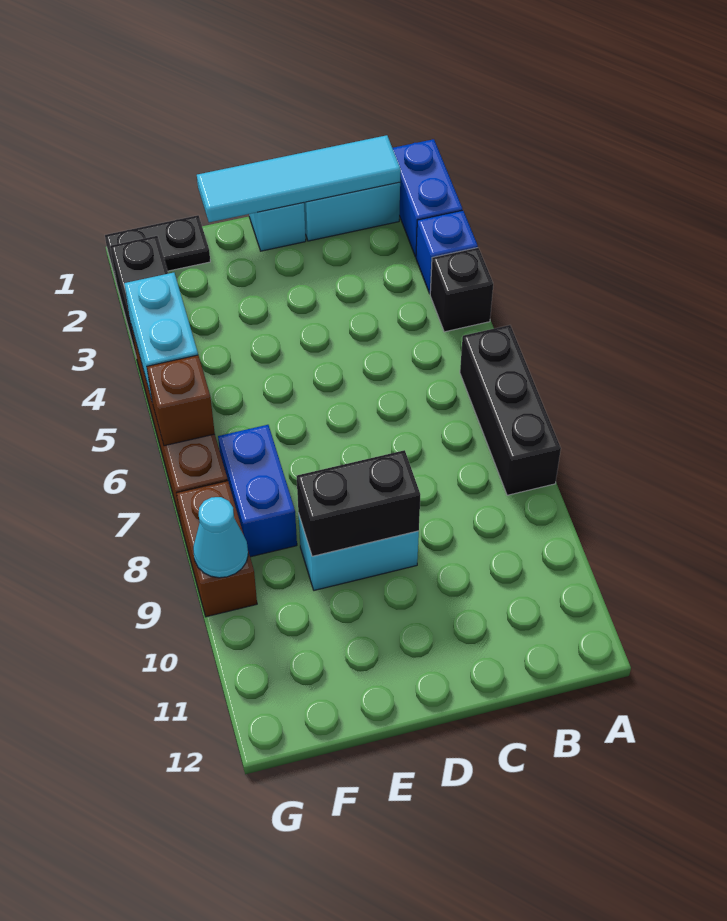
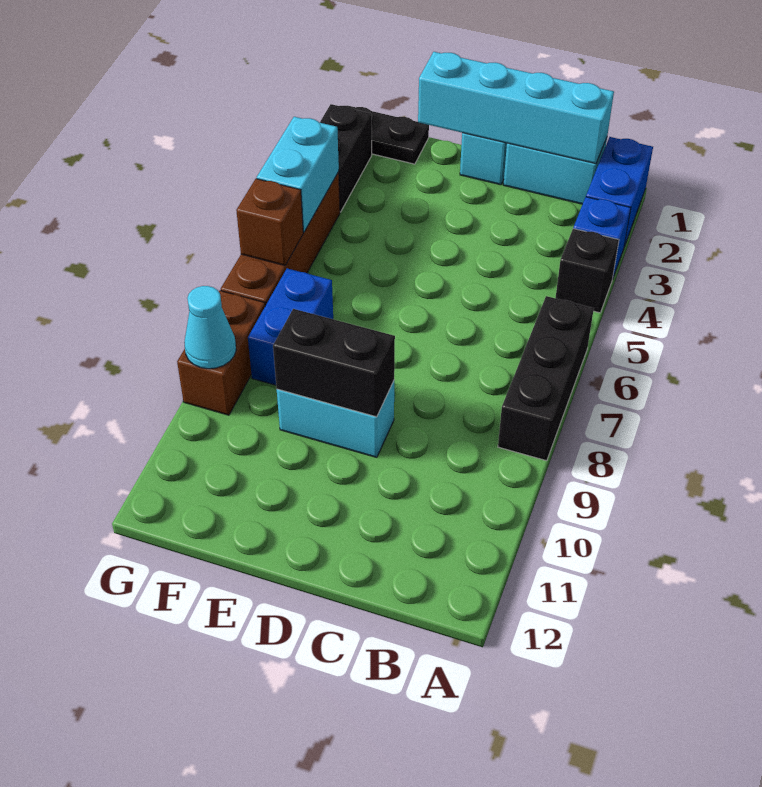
cyan tile B1:E1 level 2 -> cyan brick B1:E1 level 2

